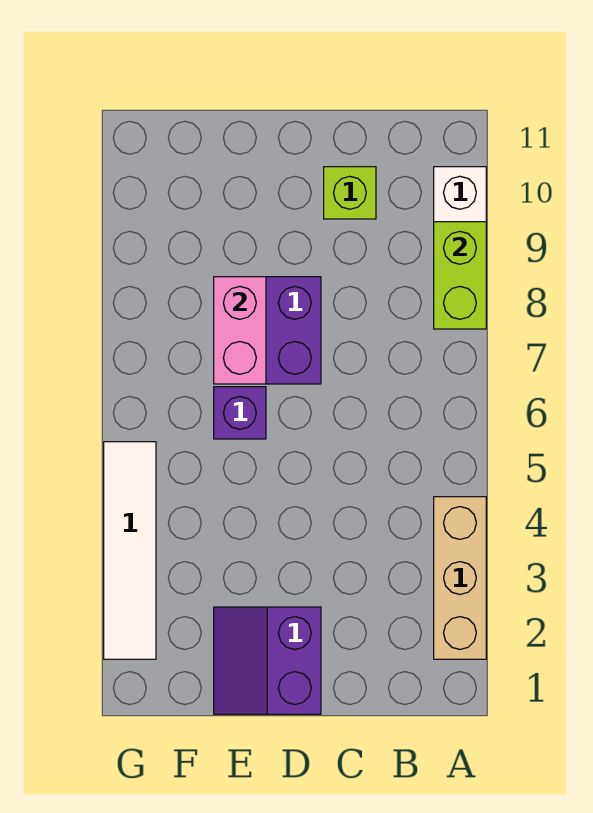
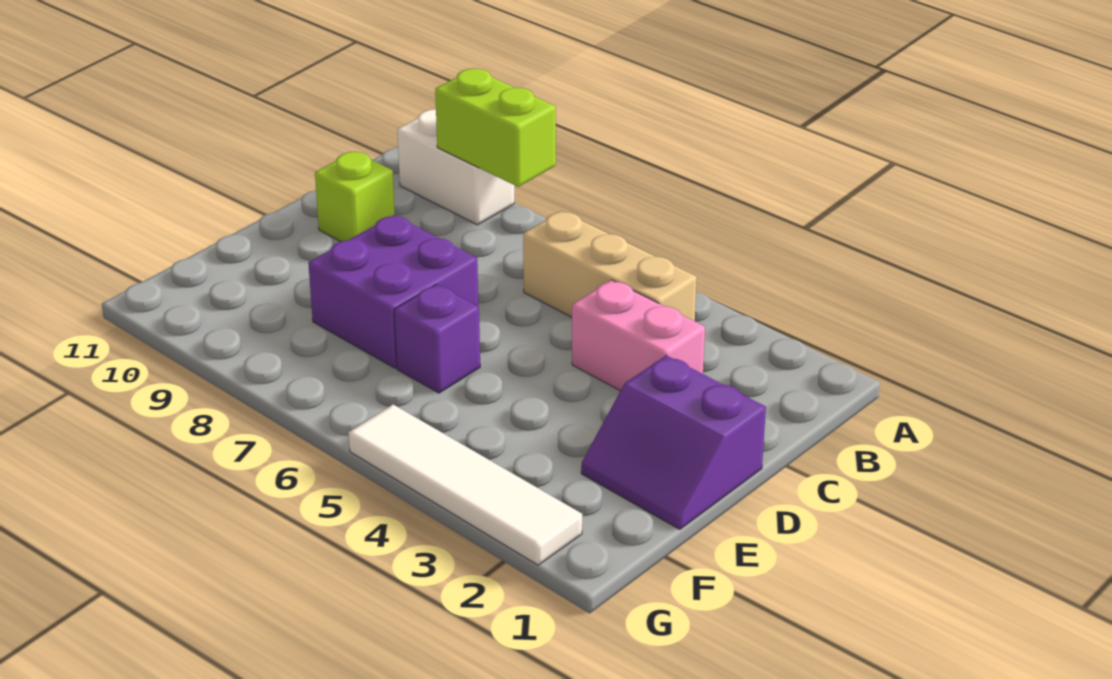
tan brick A2:A4 level 1 -> tan brick B4:B6 level 1
pink brick E7:E8 level 2 -> pink brick C3:C4 level 1

